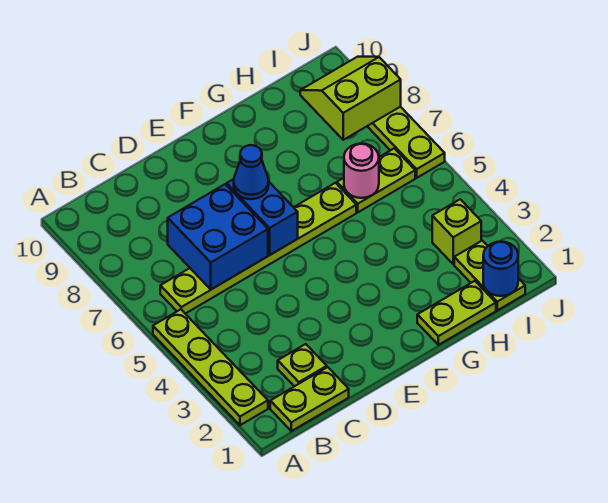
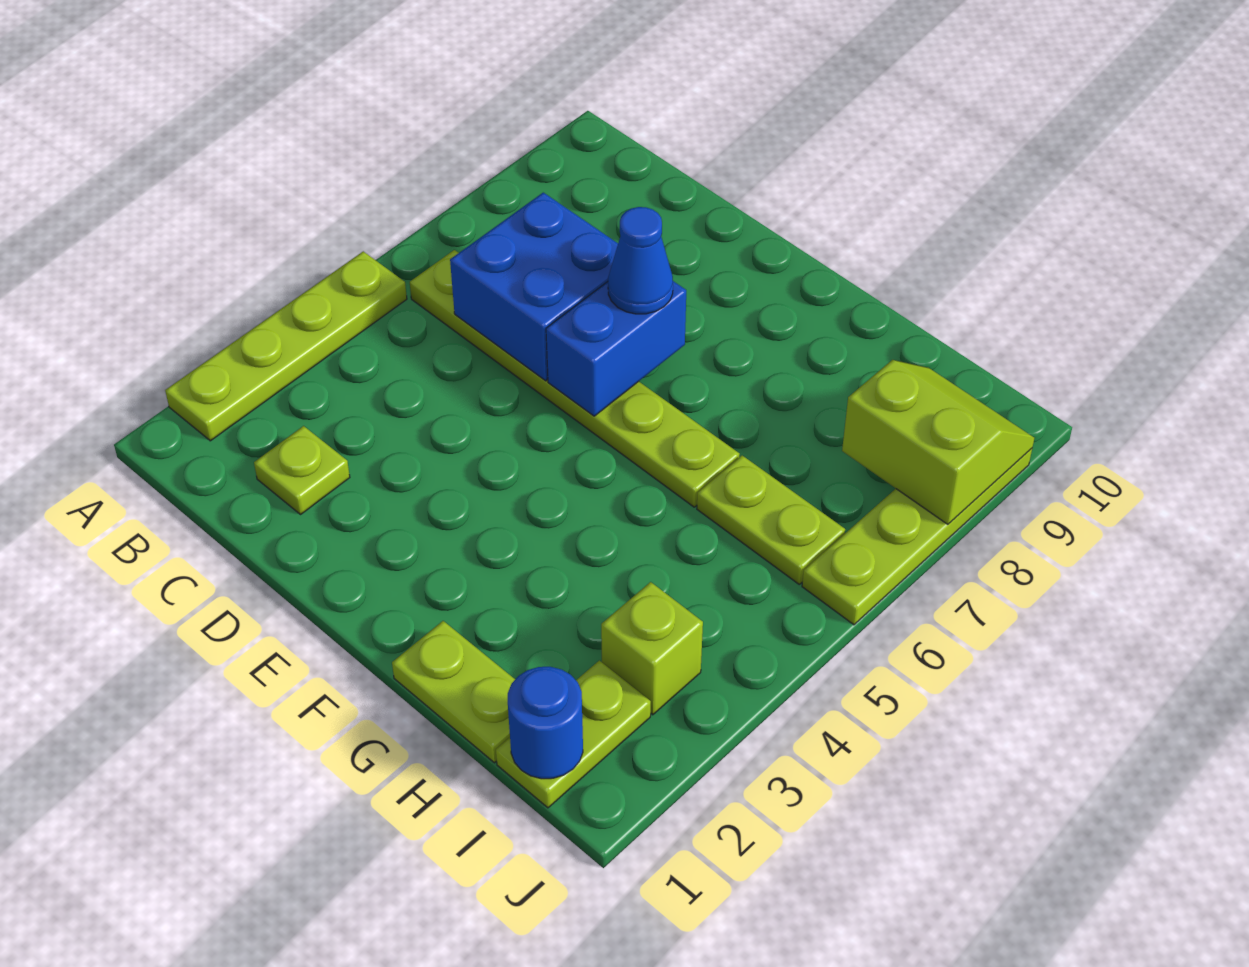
lime plate B1:C1 level 1 -> none
pink round brick H6 level 2 -> none

